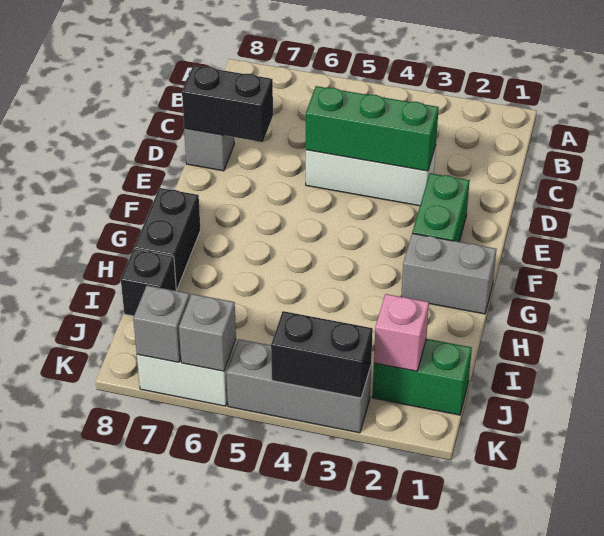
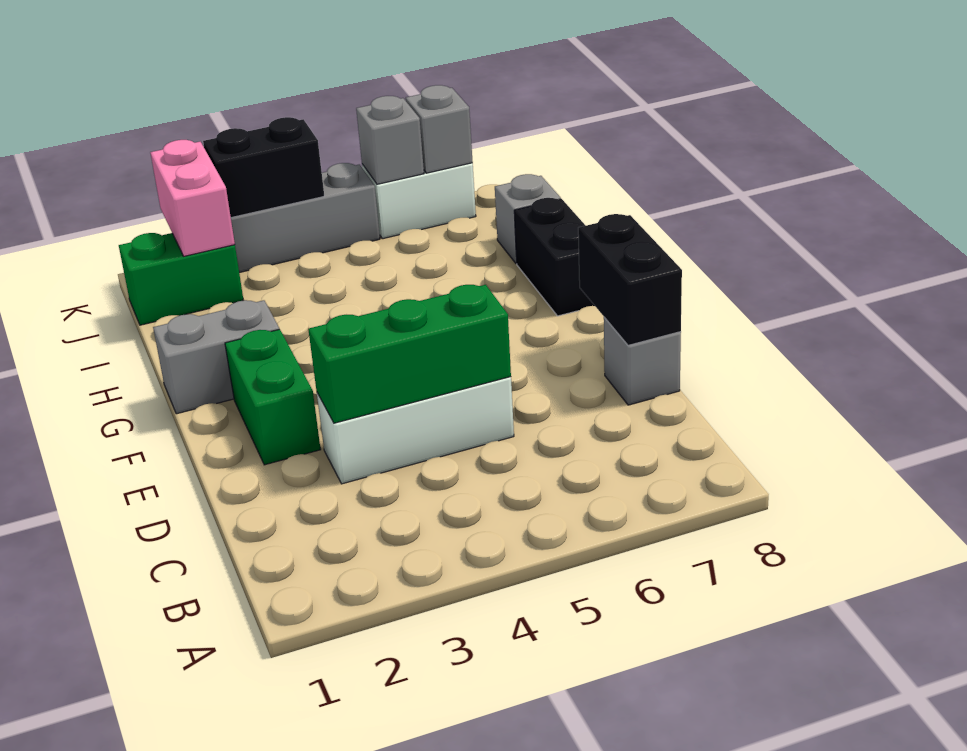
black brick D7:D8 level 2 -> black brick D8:E8 level 2
black brick I8 level 1 -> grey brick I8 level 1
pink brick J2 level 2 -> pink brick J2:K2 level 2

